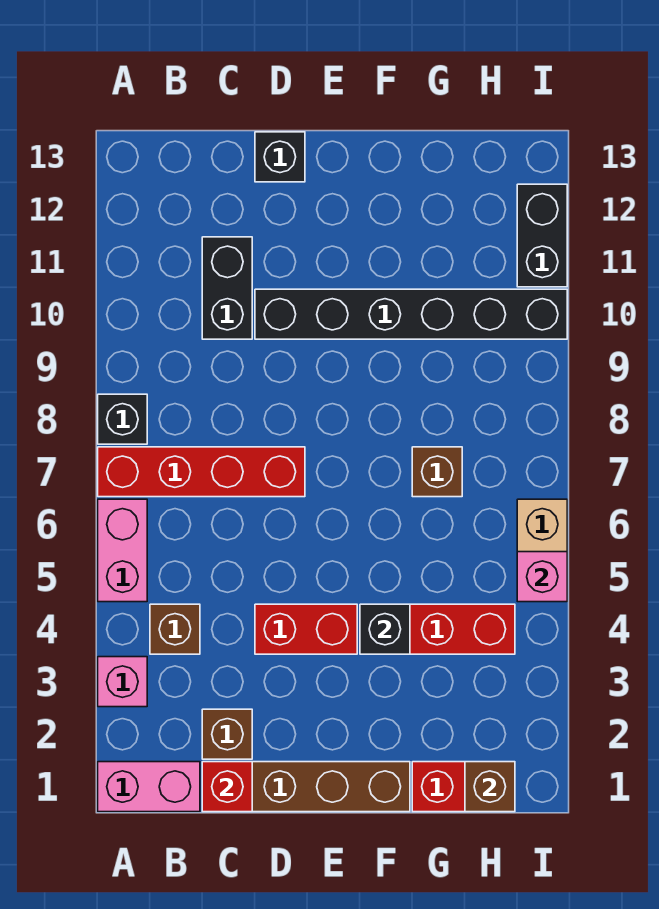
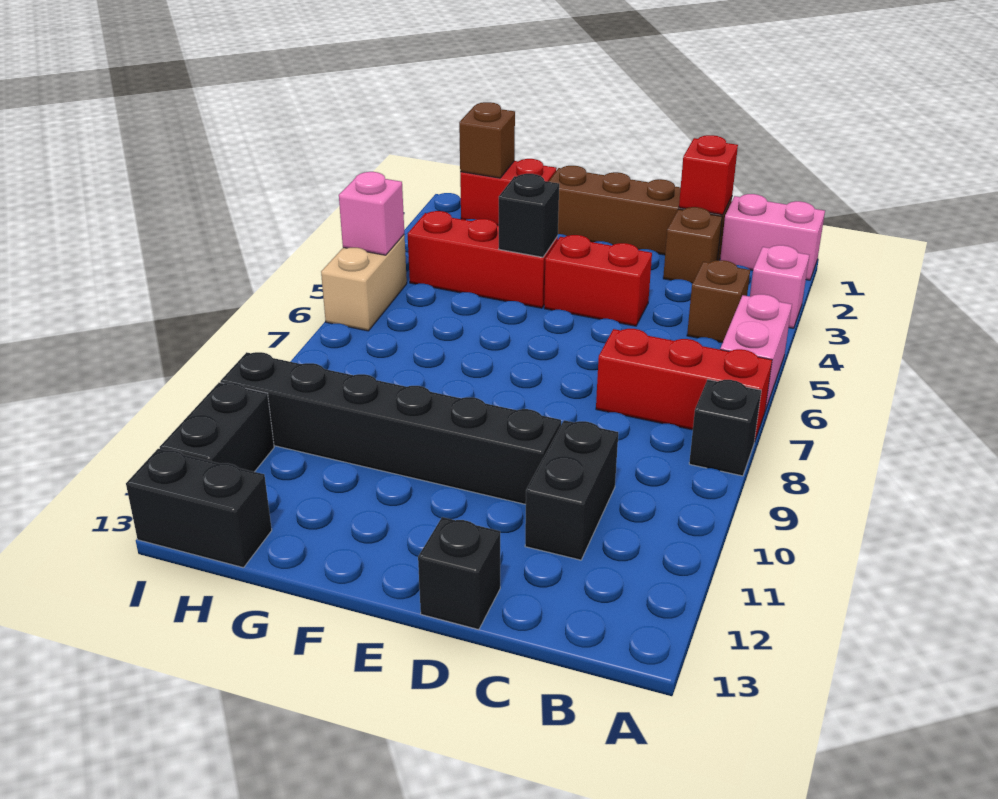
red brick A7:D7 level 1 -> red brick A7:C7 level 1
brown brick G7 level 1 -> none
none -> black brick H13:I13 level 1

